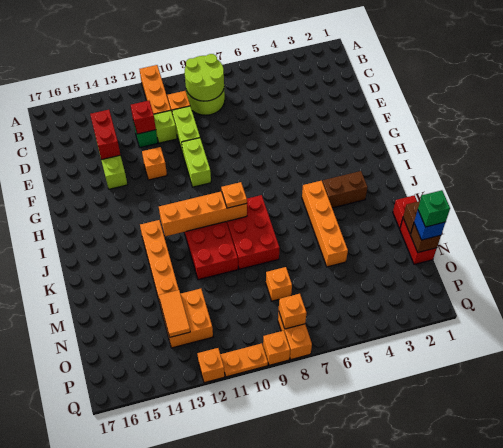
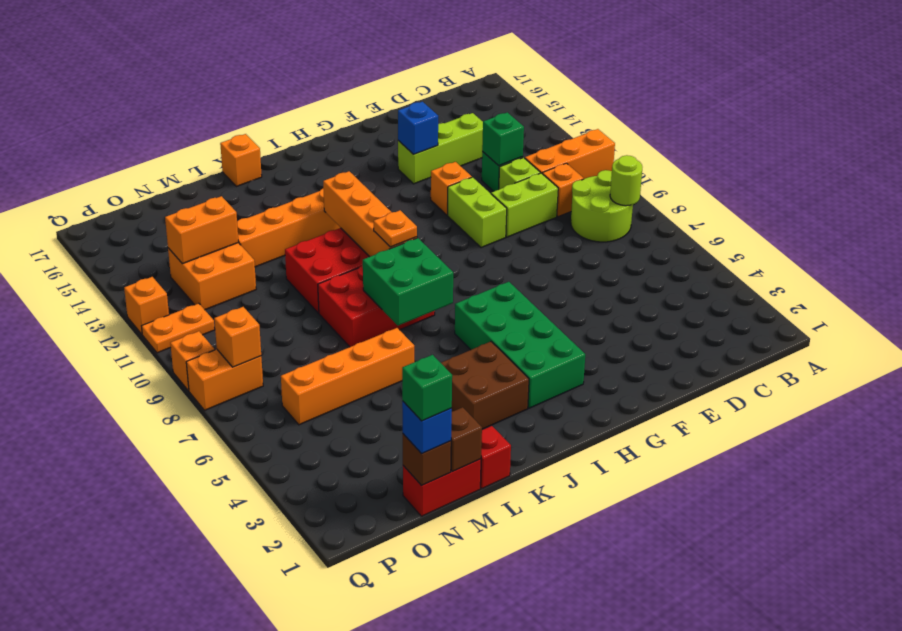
lime round brick B8:C9 level 2 -> lime round brick B8 level 2
red brick D12 level 2 -> green brick D12 level 2
red brick D14:E14 level 2 -> none
lime brick F10:G10 level 1 -> lime brick F10:F11 level 1
none -> blue brick F14 level 2
none -> green brick H3:I6 level 1
brown brick J3:J4 level 1 -> brown brick J3:K4 level 1
orange brick J5:M5 level 1 -> orange brick L6:O6 level 1
none -> green brick J7:K8 level 2
orange brick N8 level 1 -> orange brick K17 level 1
orange tile N13:O13 level 2 -> orange brick N13:O13 level 2
orange plate Q10:Q11 level 1 -> orange plate P11:Q11 level 1

